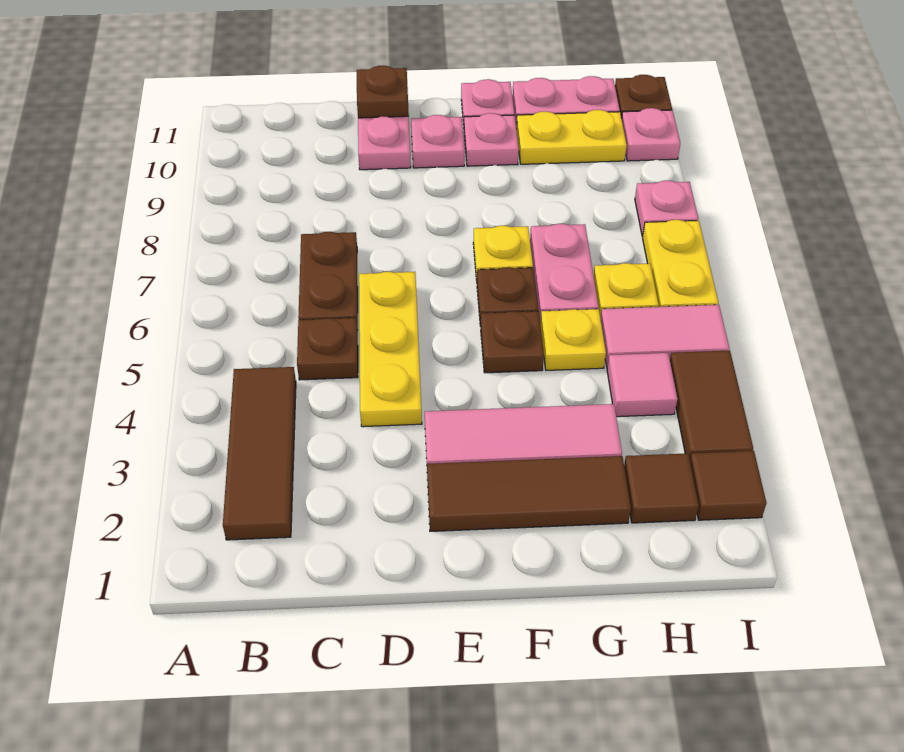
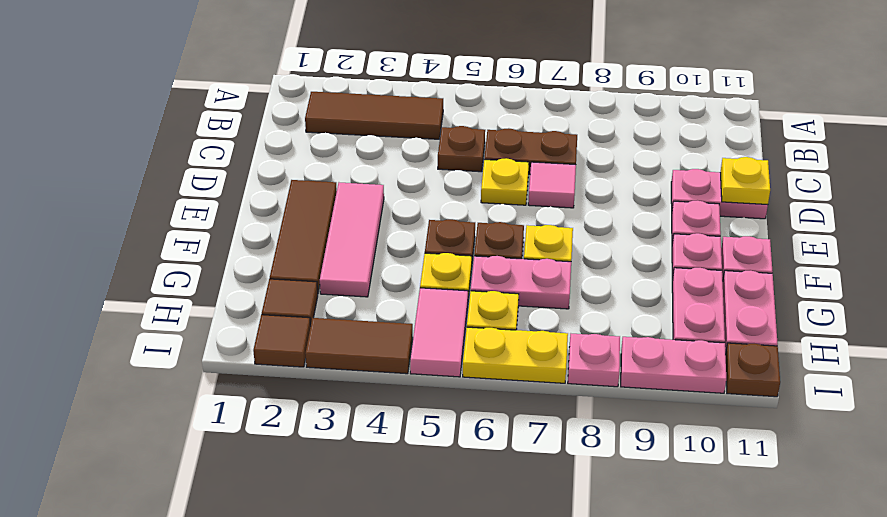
yellow plate D4:D6 level 1 -> yellow plate D6 level 1
brown plate D11 level 2 -> yellow plate D11 level 2
yellow plate G10:H10 level 1 -> pink plate G10:H10 level 1
pink tile H4 level 1 -> pink tile D7 level 1
pink plate I10 level 1 -> pink plate I9:I10 level 1

